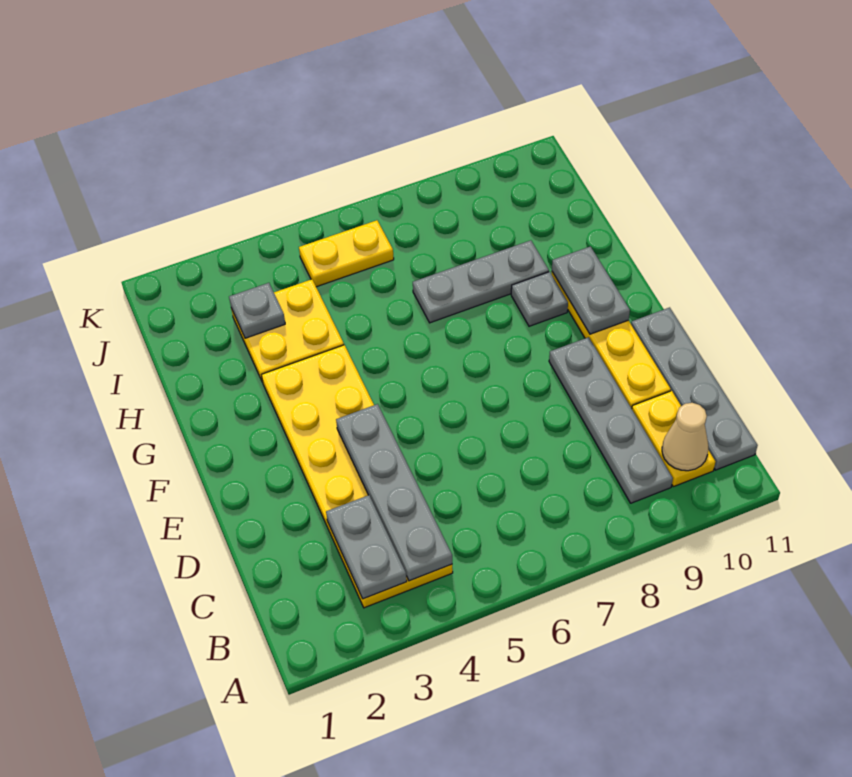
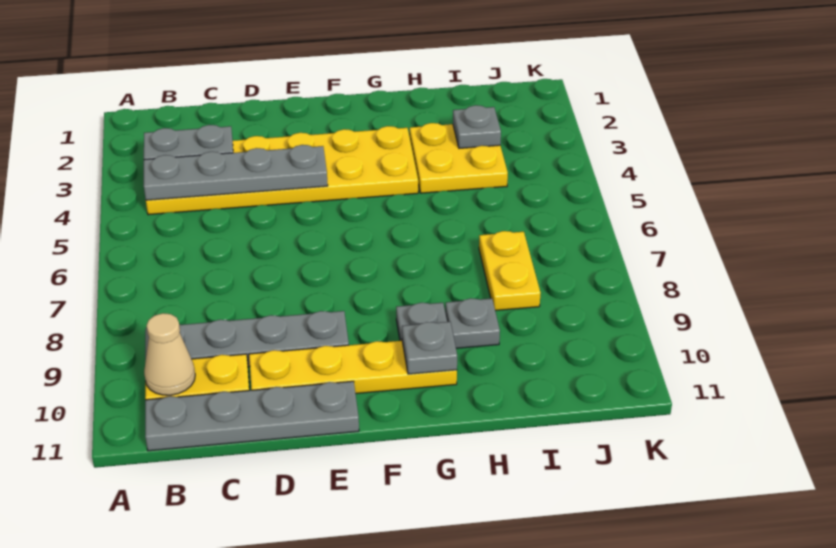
grey plate F10:G10 level 2 -> grey plate G10 level 2
grey plate H7:H9 level 1 -> grey plate H9 level 1
yellow plate J5:J6 level 1 -> yellow plate I7:I8 level 1

